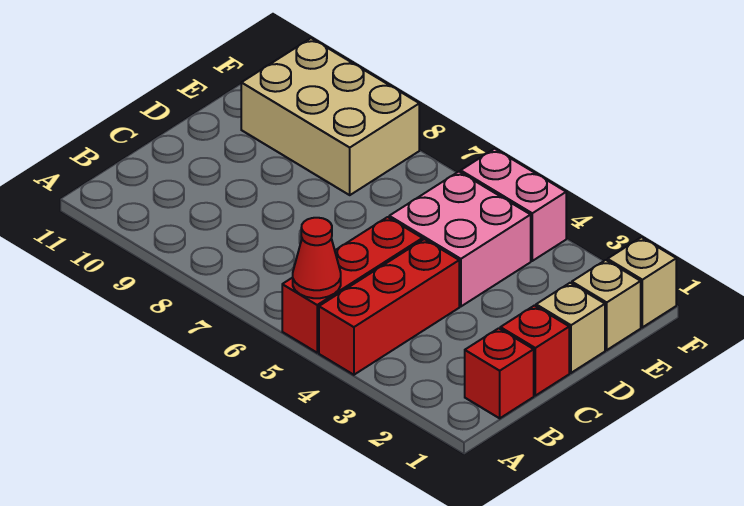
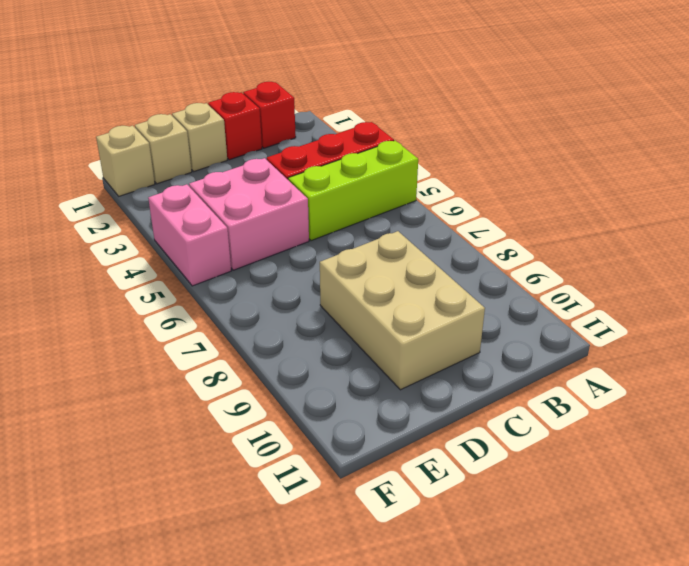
red brick A5:C5 level 1 -> lime brick A5:C5 level 1
red cone A5 level 2 -> none
tan brick E8:F10 level 1 -> tan brick C8:D10 level 1

